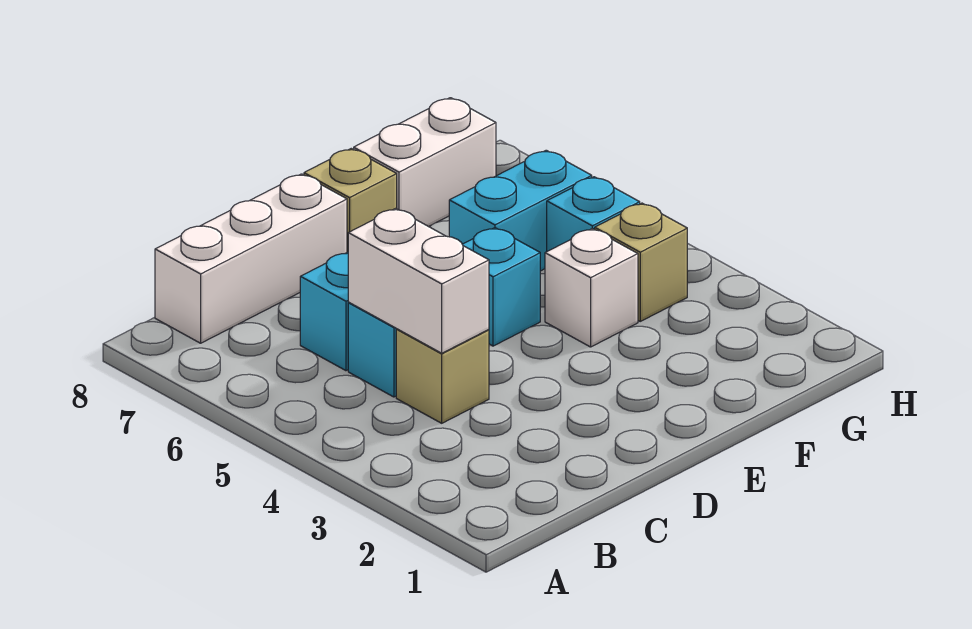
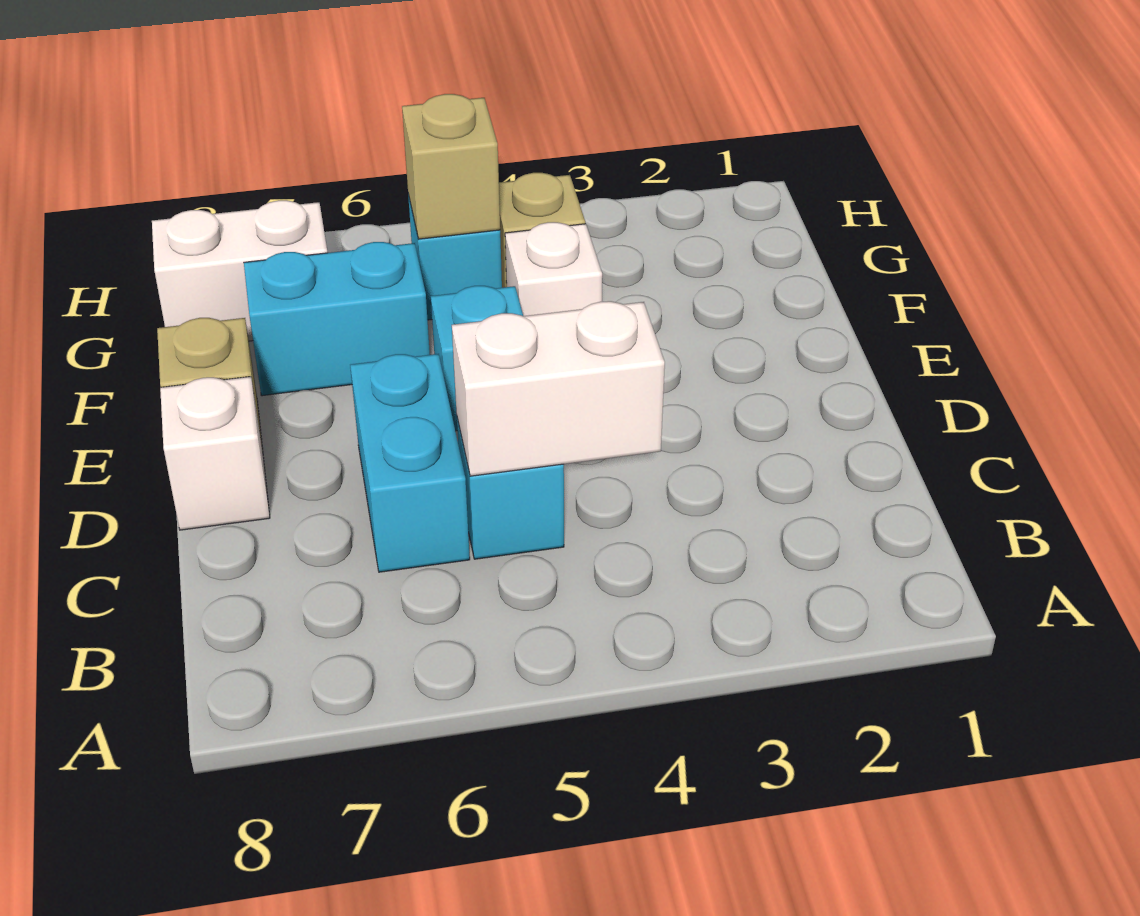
white brick B8:D8 level 1 -> white brick D8 level 1
tan brick C4 level 1 -> tan brick G5 level 2
cyan brick F6:G6 level 1 -> cyan brick F6:F7 level 1
white brick F8:G8 level 1 -> white brick G7:G8 level 1

